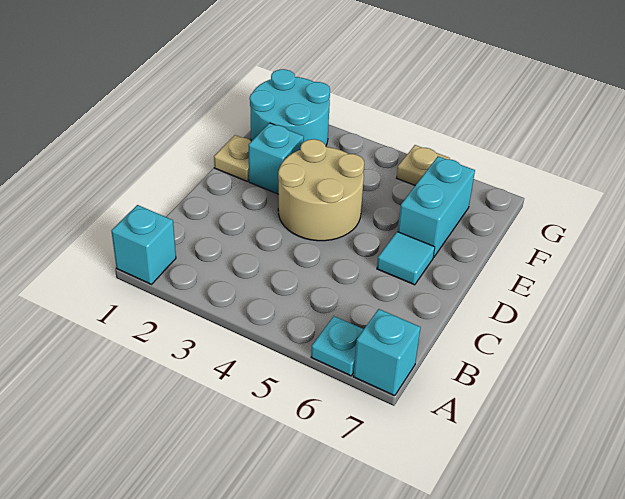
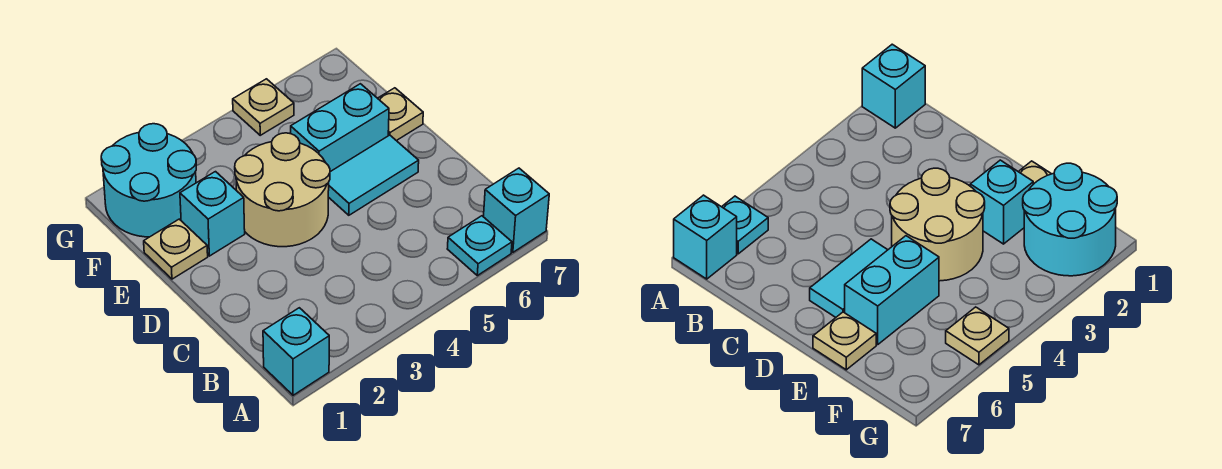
cyan tile D6 level 1 -> cyan tile D5:D6 level 1
cyan brick E6:F6 level 1 -> cyan brick E5:E6 level 1
none -> tan plate E7 level 1

